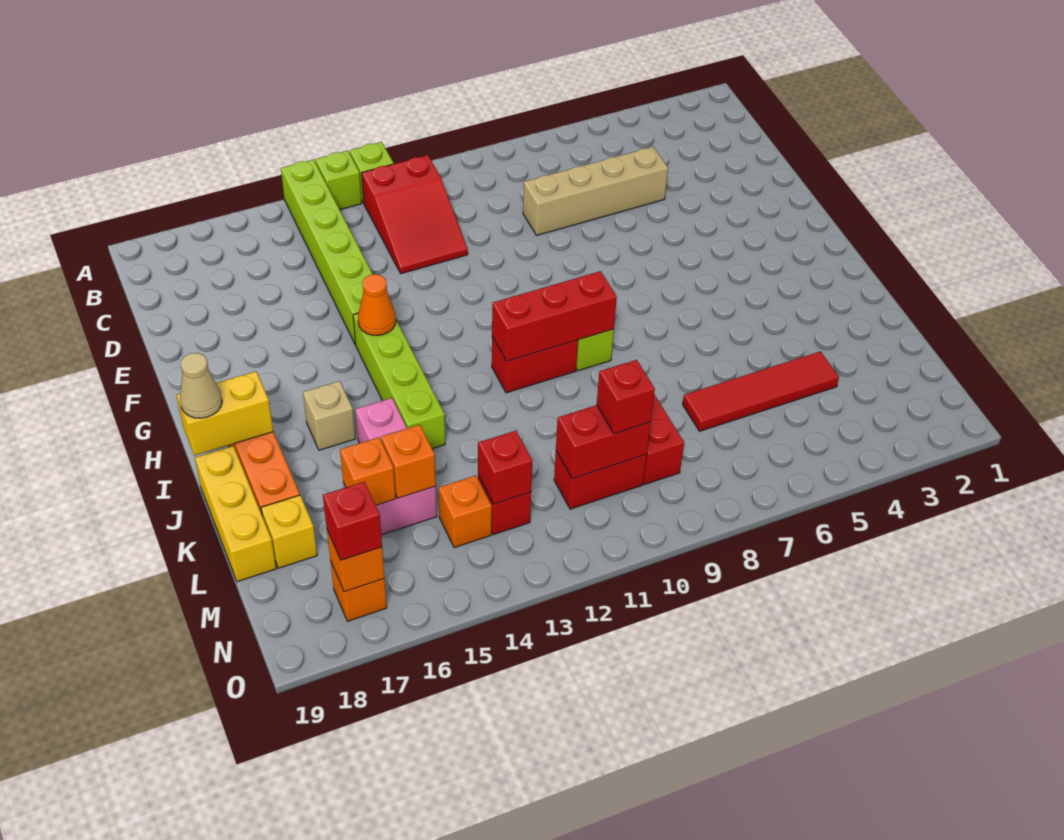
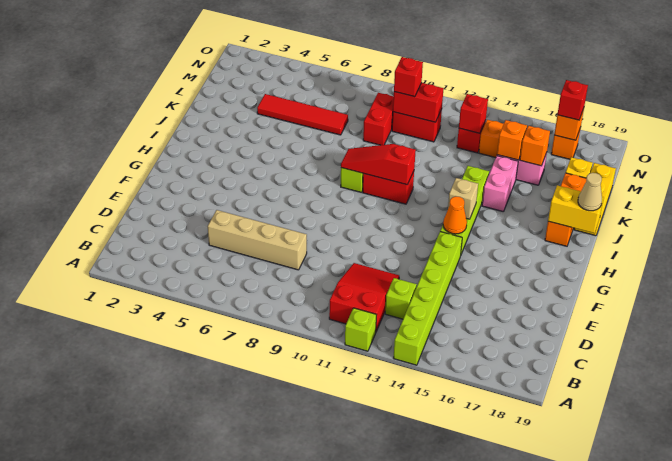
lime brick A13 level 1 -> lime brick C13 level 1
red brick I9:I11 level 2 -> red slope I9:I11 level 2 top 11
tan brick I16 level 1 -> tan brick H14 level 2

